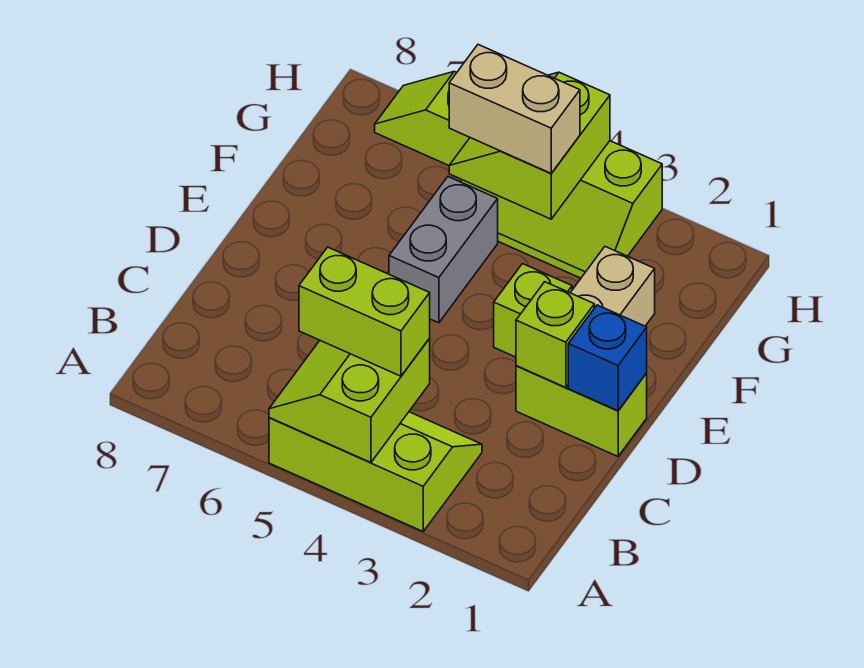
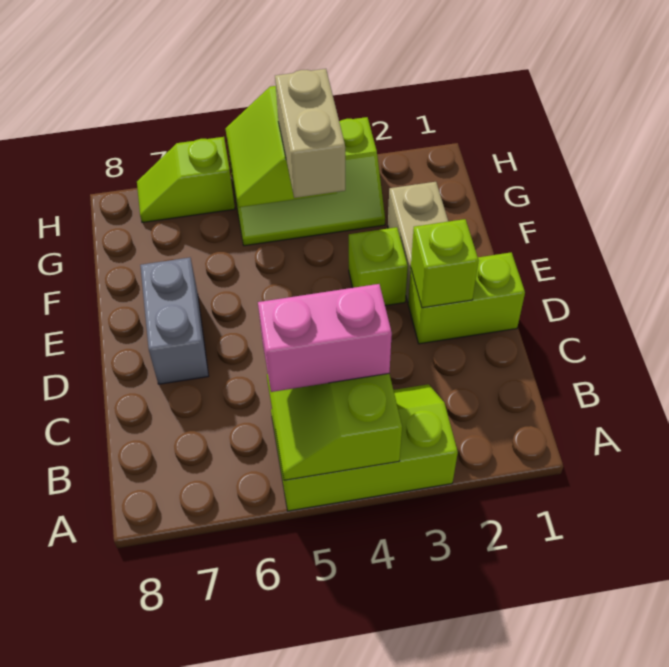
lime brick B4:B5 level 3 -> pink brick B4:B5 level 3
blue brick D1 level 2 -> none
grey brick E5:F5 level 1 -> grey brick D7:E7 level 1
tan brick G4:G5 level 3 -> tan brick F4:G4 level 3

